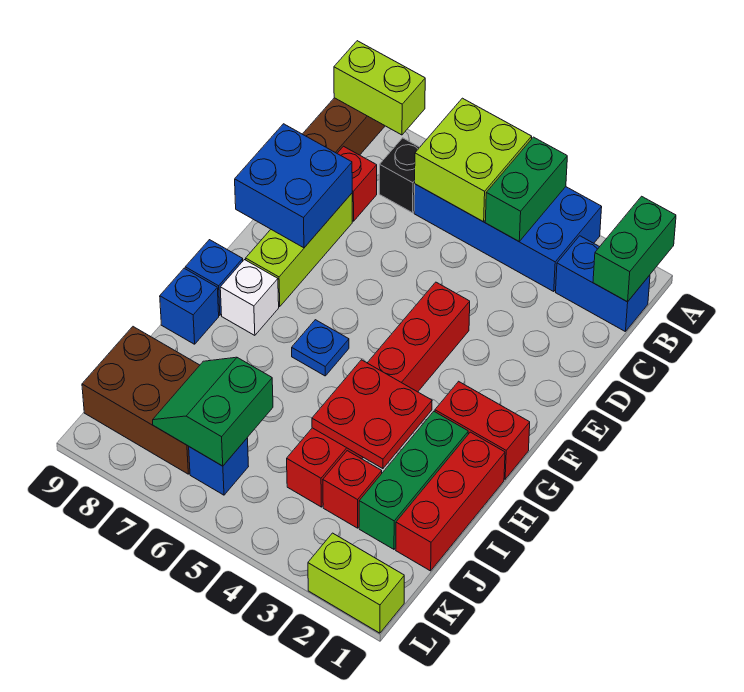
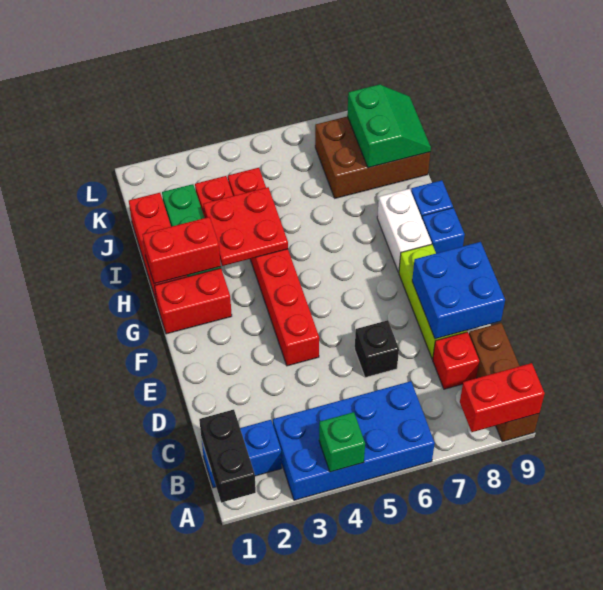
green brick A1:B1 level 2 -> black brick A1:B1 level 2
green brick A4:B4 level 2 -> green brick A4 level 2
lime brick A5:B6 level 2 -> none
lime brick A8:A9 level 2 -> red brick A8:A9 level 2
black brick B7 level 1 -> black brick D6 level 1
blue plate G6 level 1 -> none
white brick G8 level 1 -> white brick G8:H8 level 1
none -> red brick H1:H2 level 2
green slope J6:K7 level 2 top 6 -> green slope J8:K9 level 2 top 8
blue brick K6 level 1 -> none
lime brick L1:L2 level 1 -> none

